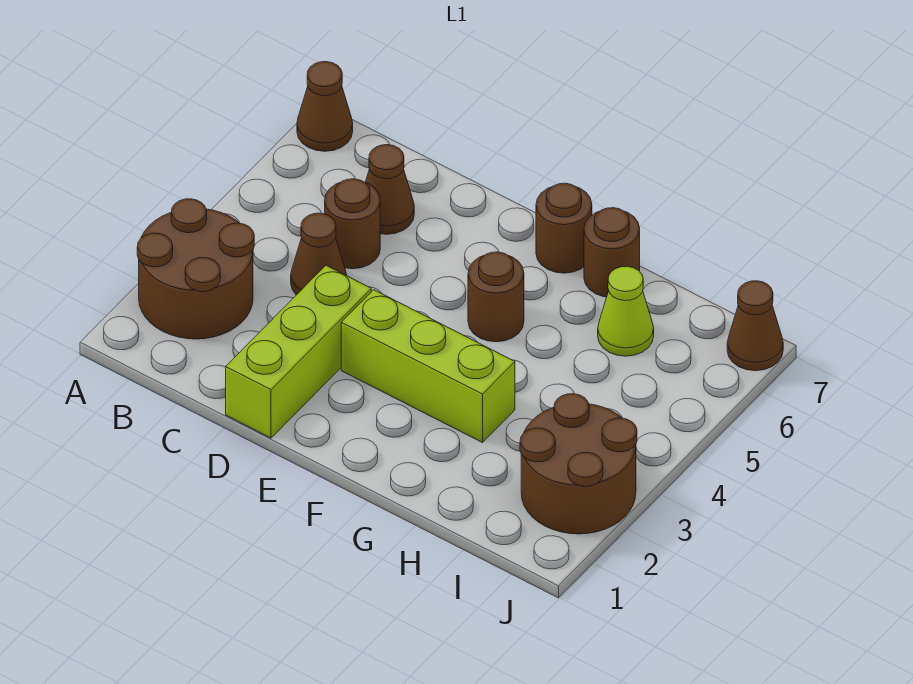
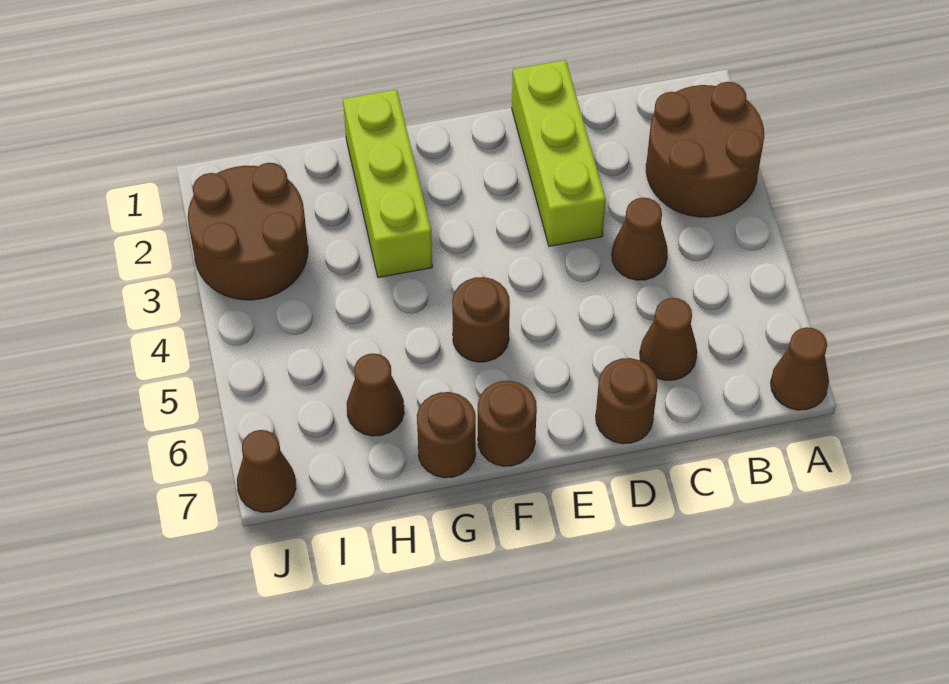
brown round brick C5 level 1 -> brown round brick D7 level 1
lime brick E3:G3 level 1 -> lime brick G1:G3 level 1
lime cone H6 level 1 -> brown cone H6 level 1

